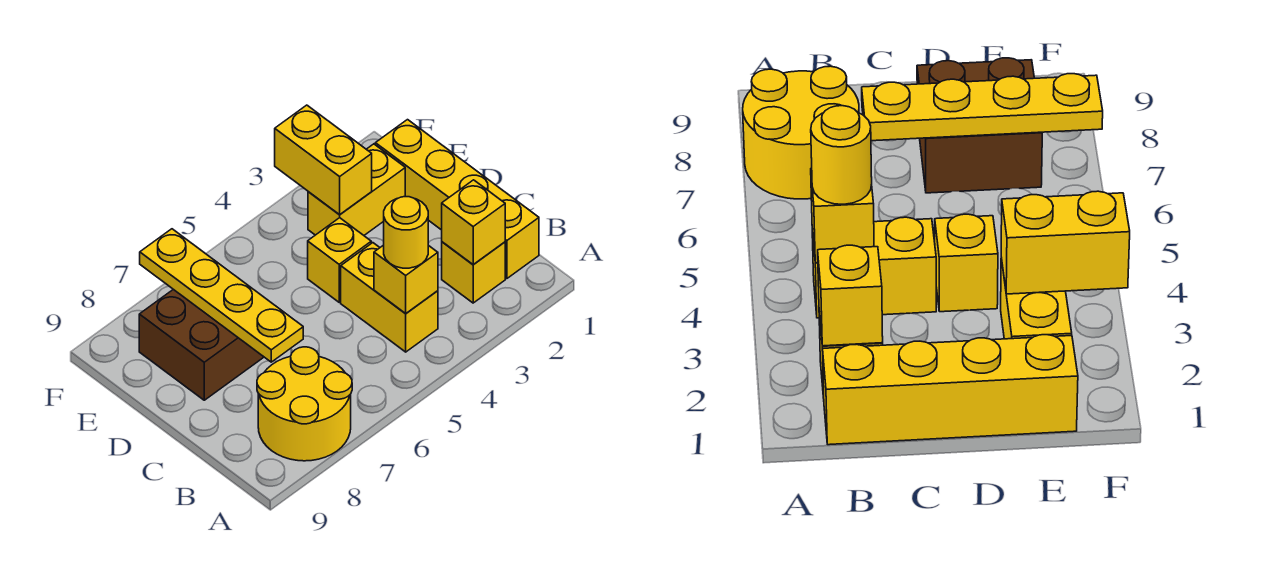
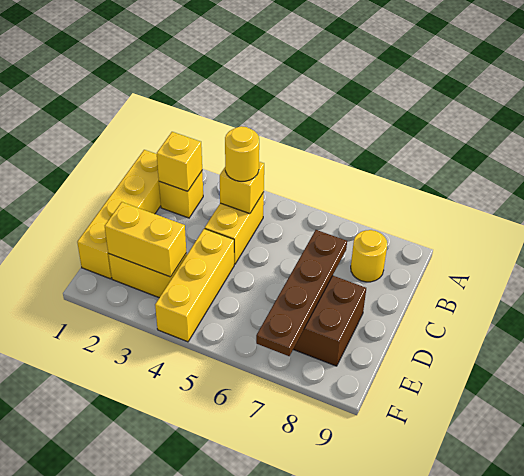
yellow round brick A7:B8 level 1 -> yellow round brick B8 level 1
yellow plate C7:F7 level 2 -> brown plate C7:F7 level 2
yellow brick D4 level 1 -> yellow brick D4:F4 level 1
yellow brick E3:F3 level 2 -> yellow brick E2:E3 level 2

